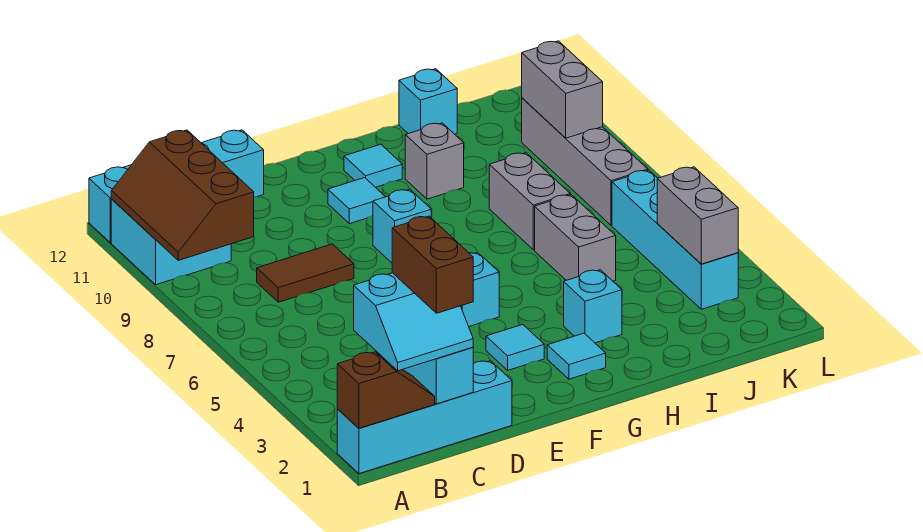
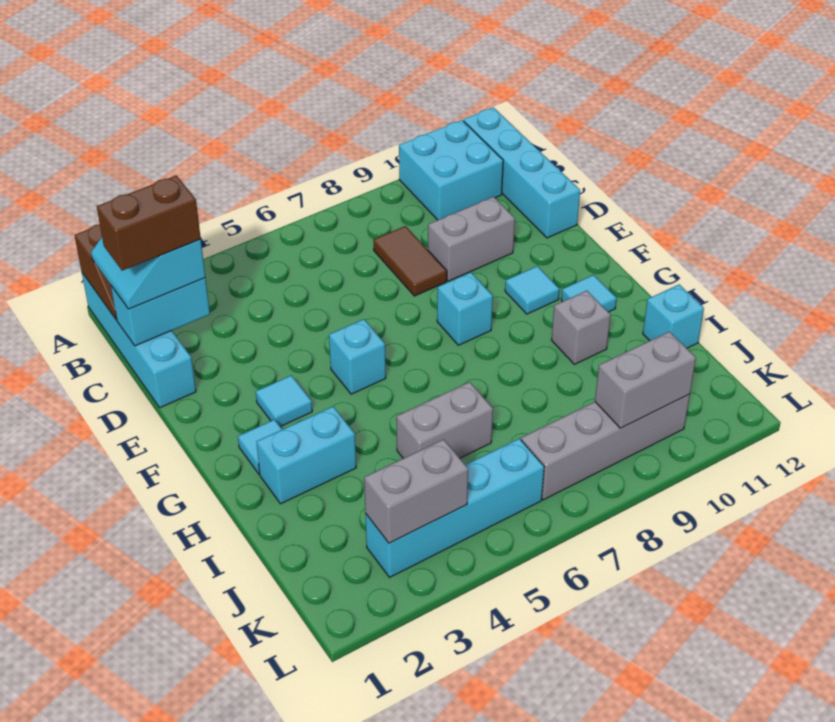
brown slope A9:B11 level 2 top B -> none
cyan brick H3 level 1 -> cyan brick H2:H3 level 1
grey brick I7:I8 level 1 -> grey brick D9:D10 level 1

